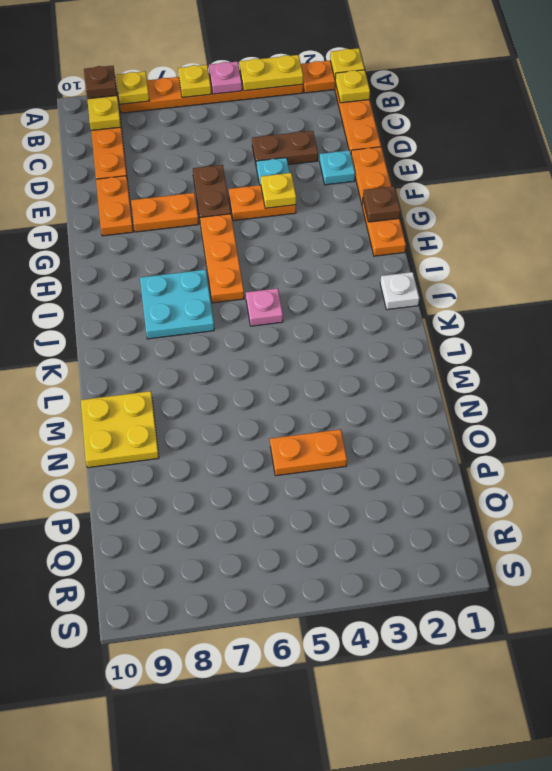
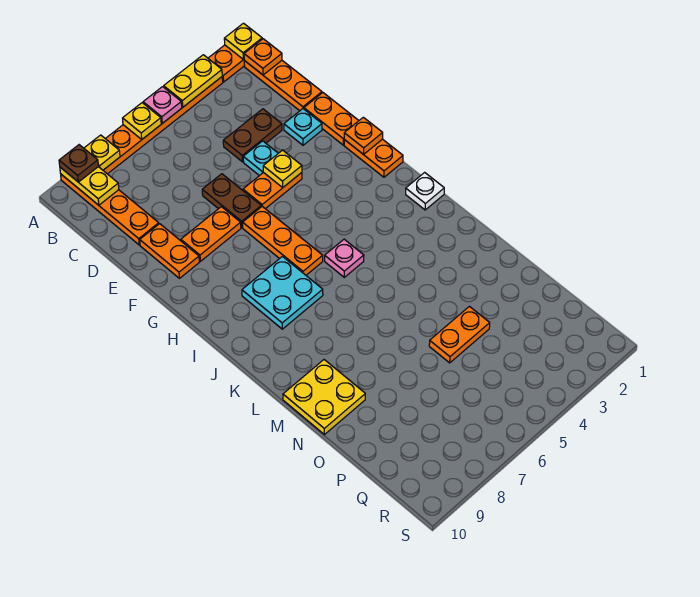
yellow plate B1 level 2 -> orange plate B1 level 2
brown plate G1 level 2 -> orange plate G1 level 2

